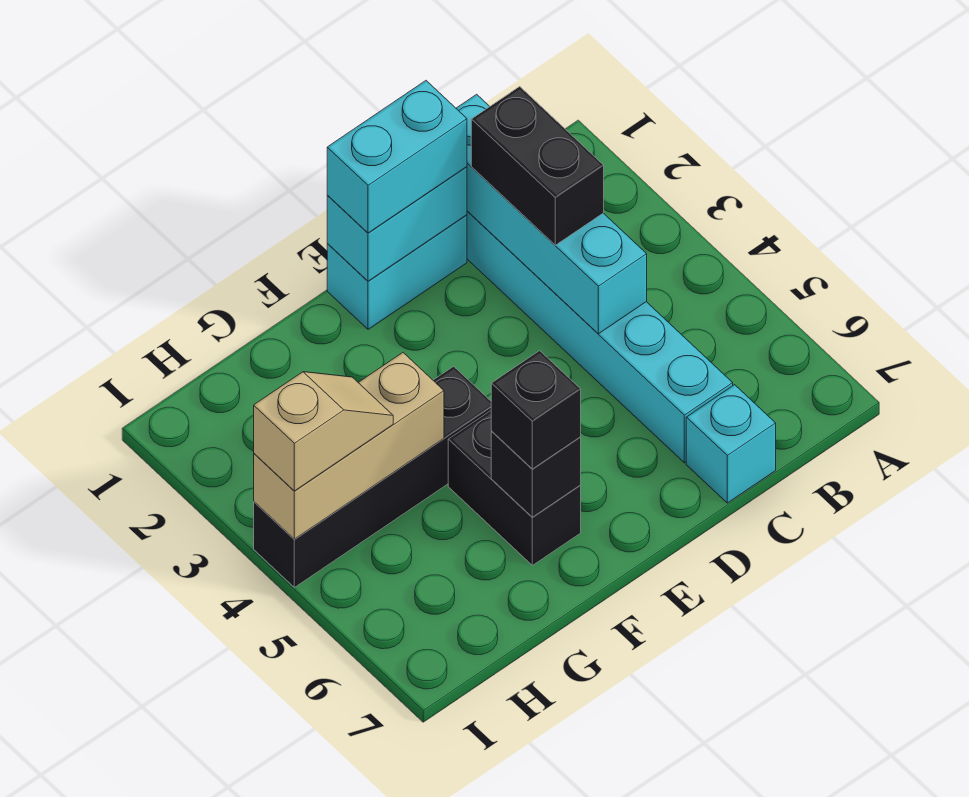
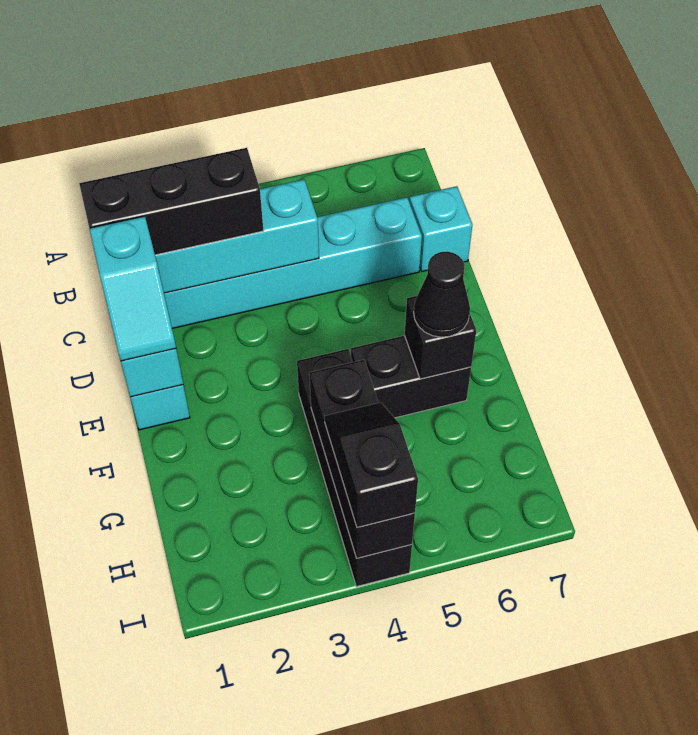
black brick C2:C3 level 3 -> black brick C1:C3 level 3
cyan brick D1:E1 level 3 -> cyan slope D1:E1 level 3 top D
black brick F6 level 3 -> black cone F6 level 3
tan brick G4:I4 level 2 -> black brick G4:I4 level 2
tan slope H4:I4 level 3 top I -> black slope H4:I4 level 3 top I

